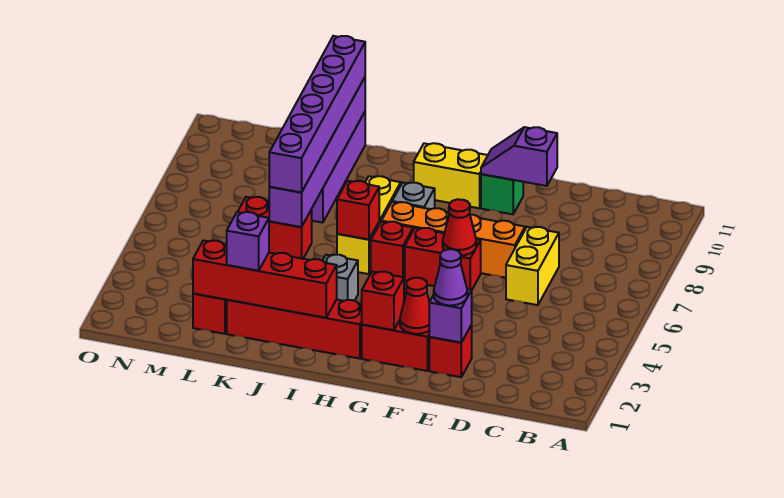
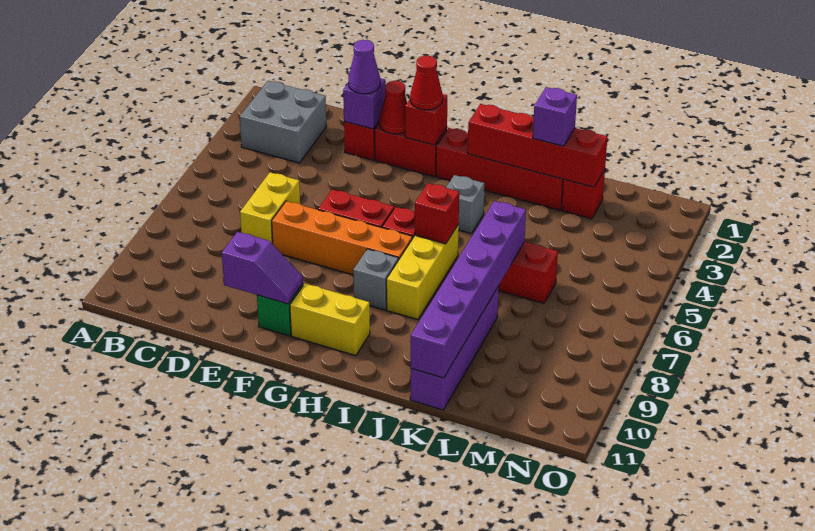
none -> grey brick B2:C3 level 1
red cone F6 level 2 -> red cone G2 level 3
purple brick K6:K11 level 3 -> none

